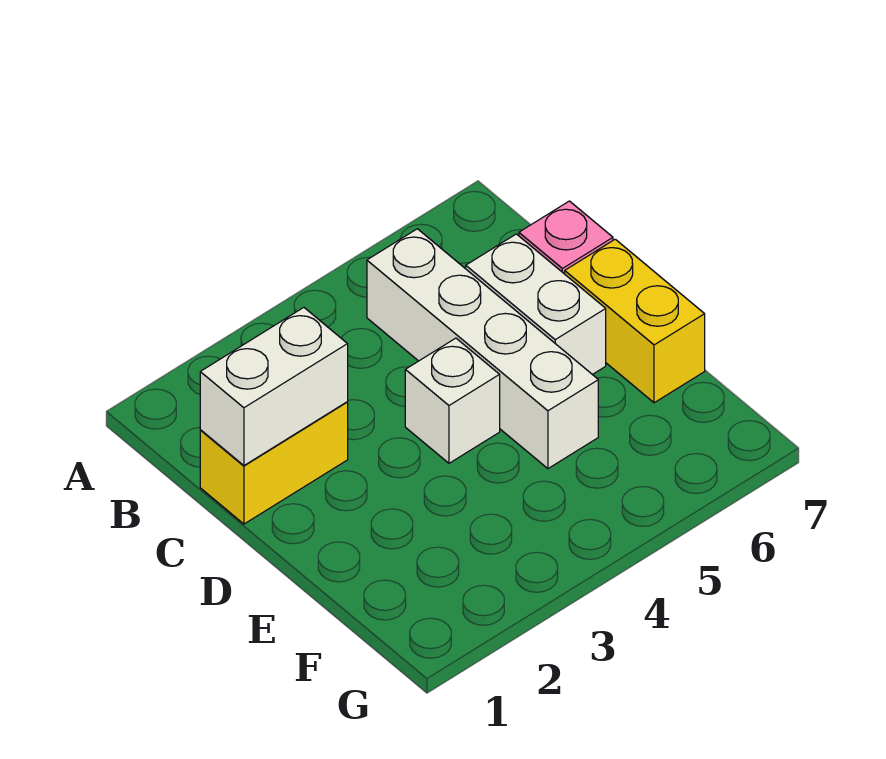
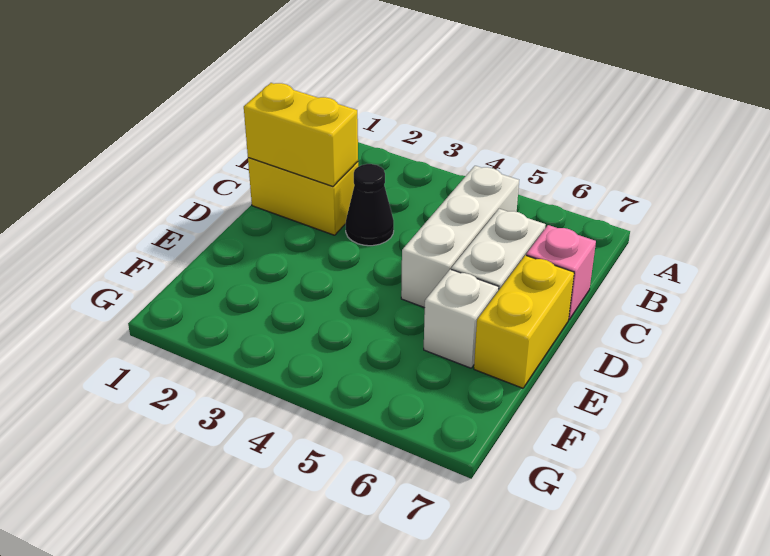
white brick B5:E5 level 1 -> white brick B5:D5 level 1
white brick C1:C2 level 2 -> yellow brick C1:C2 level 2
none -> black cone C3 level 1
white brick D4 level 1 -> white brick E6 level 1

